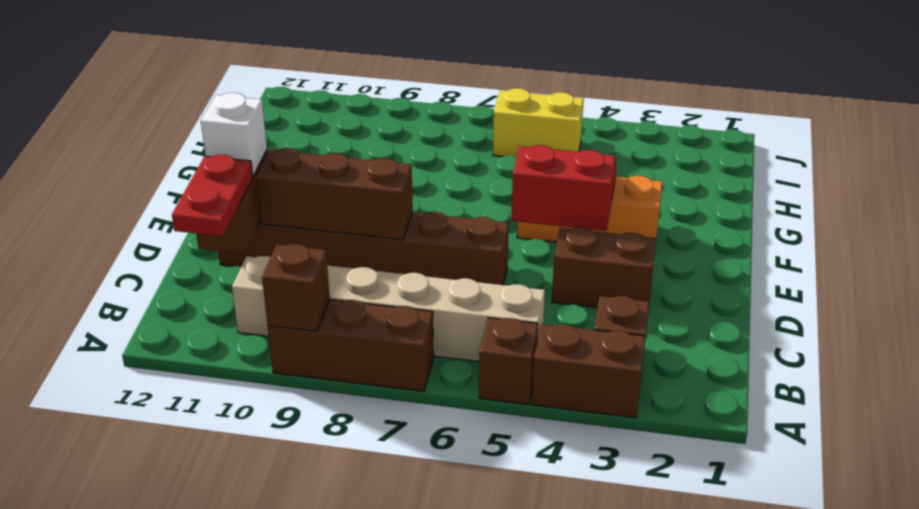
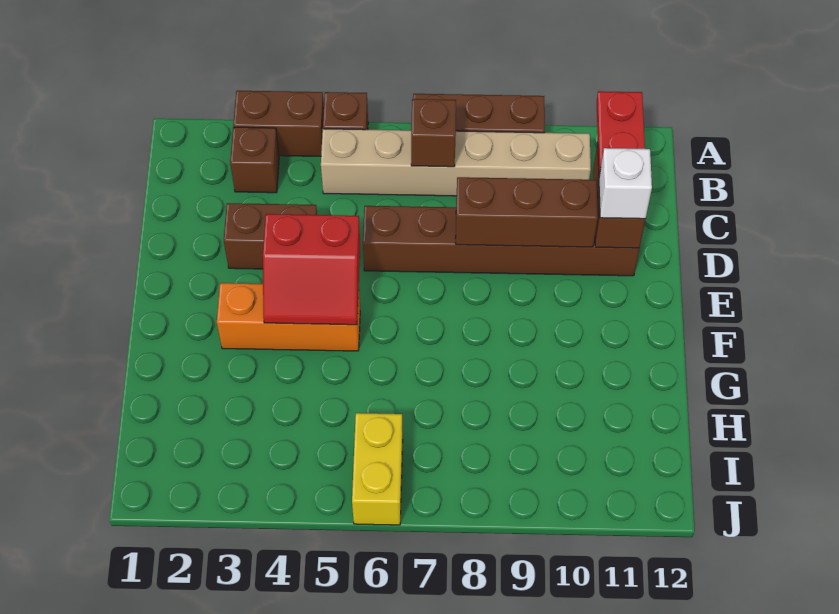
brown brick A9 level 2 -> brown brick B7 level 2
yellow brick I5:I6 level 1 -> yellow brick I6:J6 level 1

